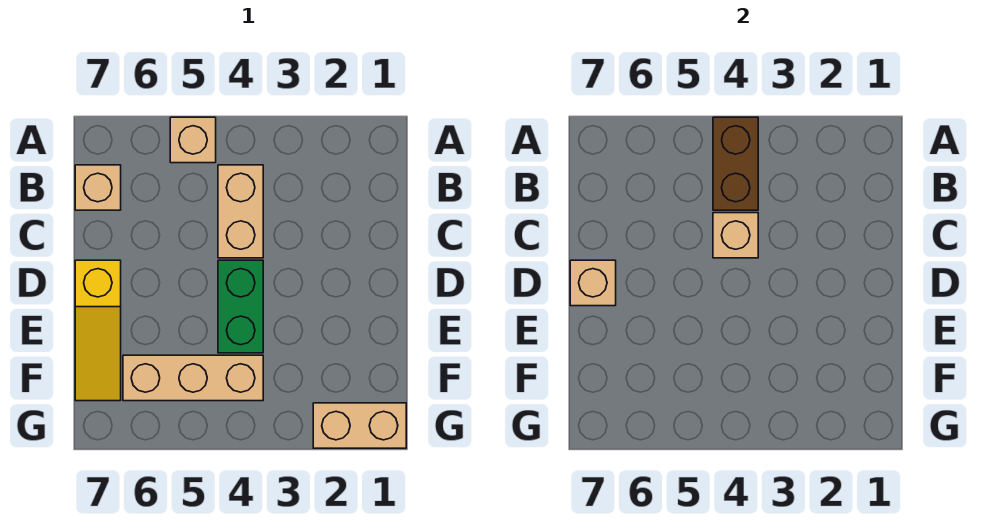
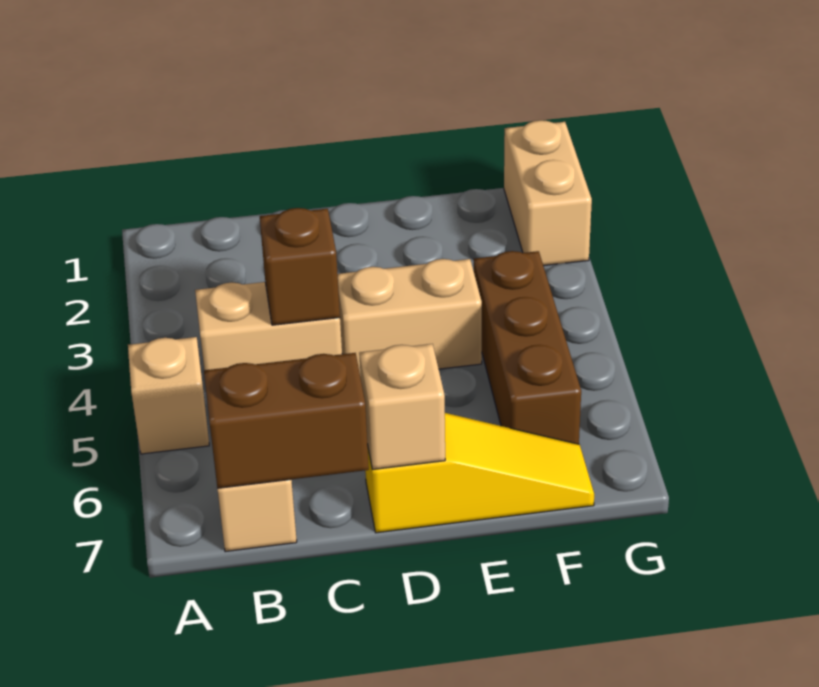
brown brick A4:B4 level 2 -> brown brick B7:C7 level 2
tan brick C4 level 2 -> brown brick C4 level 2
green brick D4:E4 level 1 -> tan brick D4:E4 level 1
tan brick F4:F6 level 1 -> brown brick F4:F6 level 1

